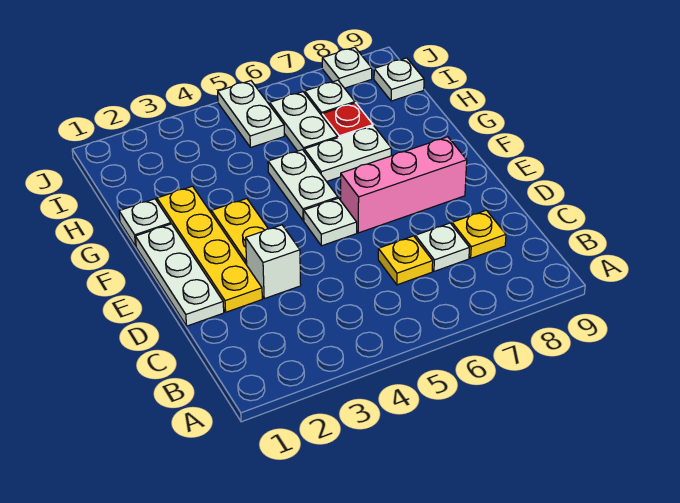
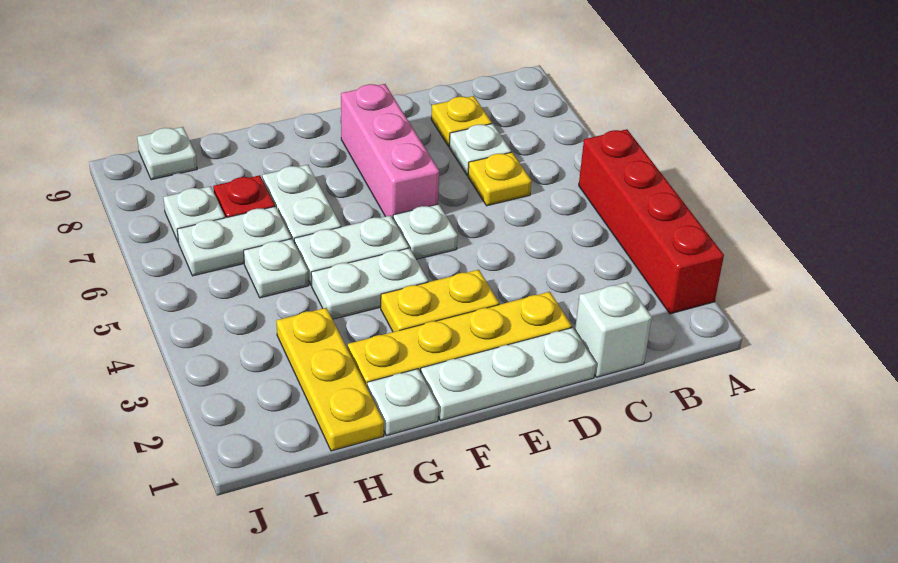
none -> red brick A2:A5 level 1
white brick D3 level 1 -> white brick C1 level 1
none -> yellow plate H1:H3 level 1
white plate I5:J5 level 1 -> white plate F4:G4 level 1
white plate J8 level 1 -> white plate H5 level 1

